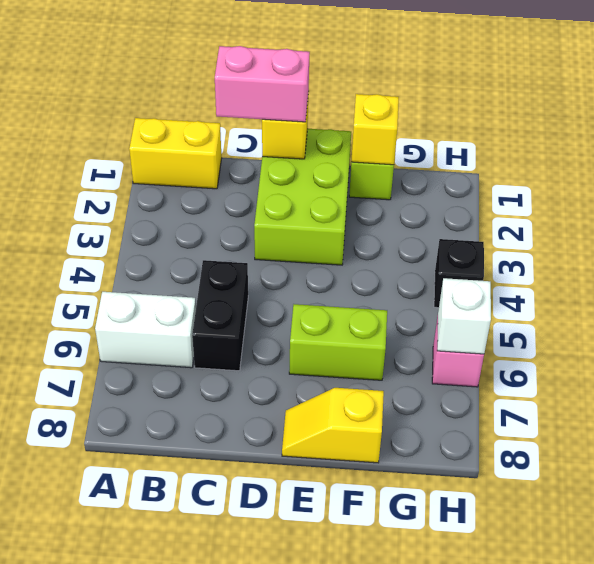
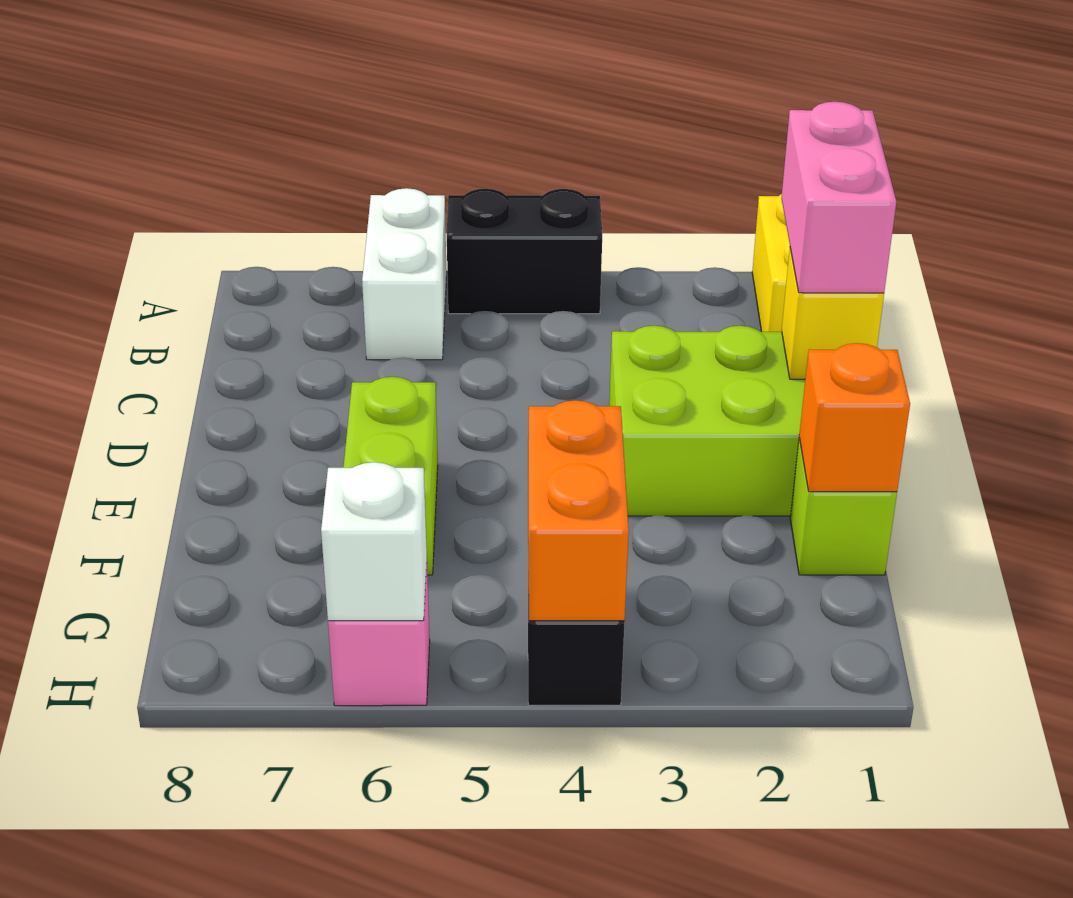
black brick C5:C6 level 1 -> black brick A4:A5 level 1
yellow slope E8:F8 level 1 top F -> none
yellow brick F1 level 2 -> orange brick F1 level 2
none -> orange brick G4:H4 level 2

